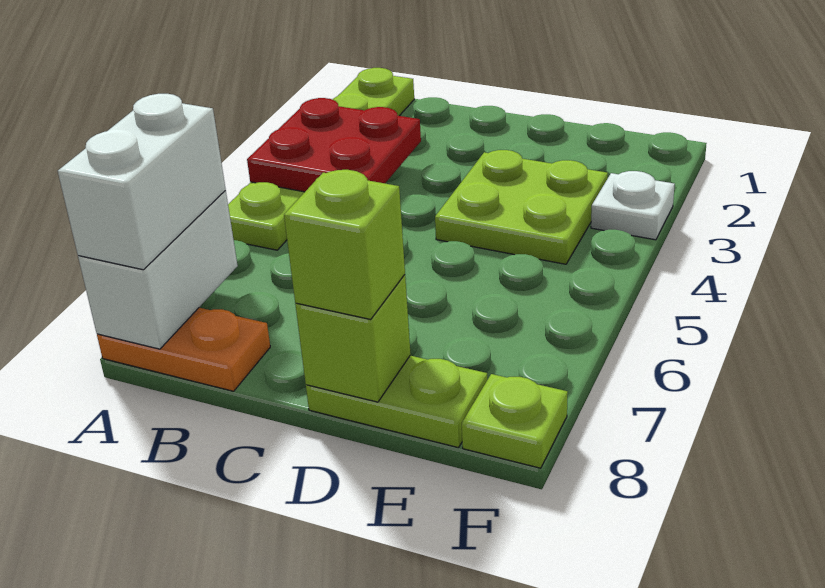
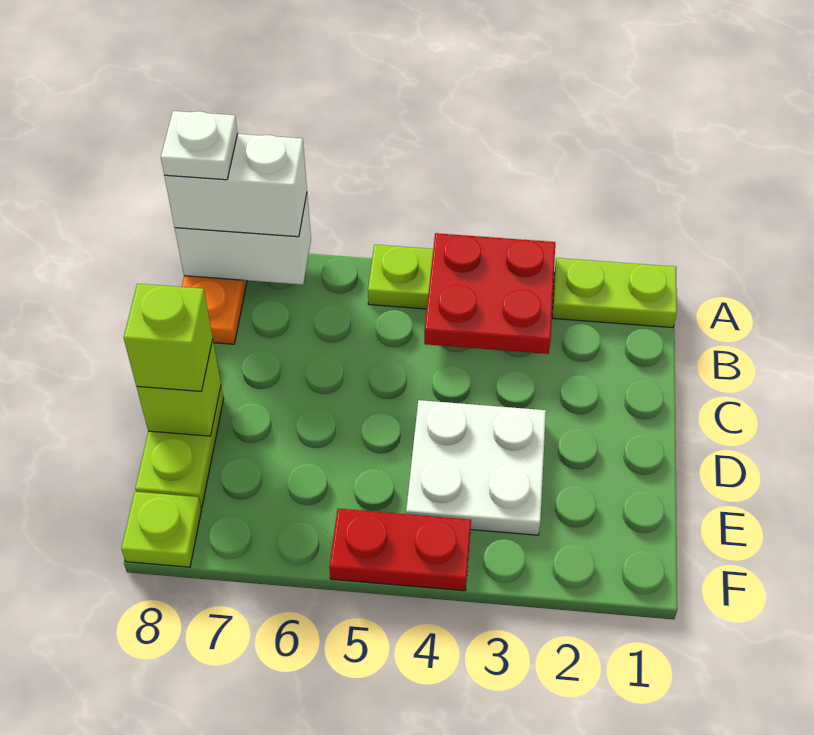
lime plate D3:E4 level 1 -> white plate D3:E4 level 1
white plate F3 level 1 -> white plate A8 level 4
none -> red plate F4:F5 level 1

